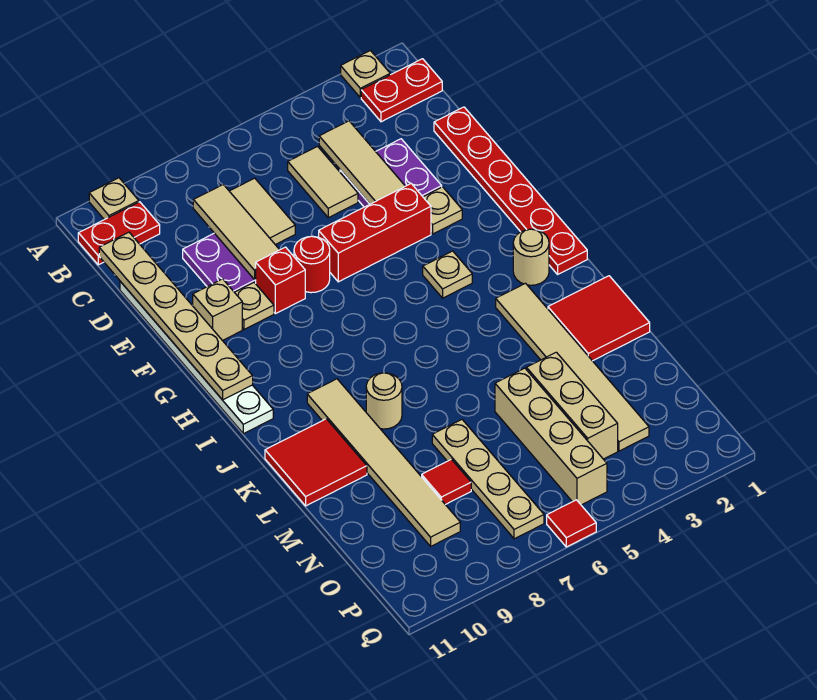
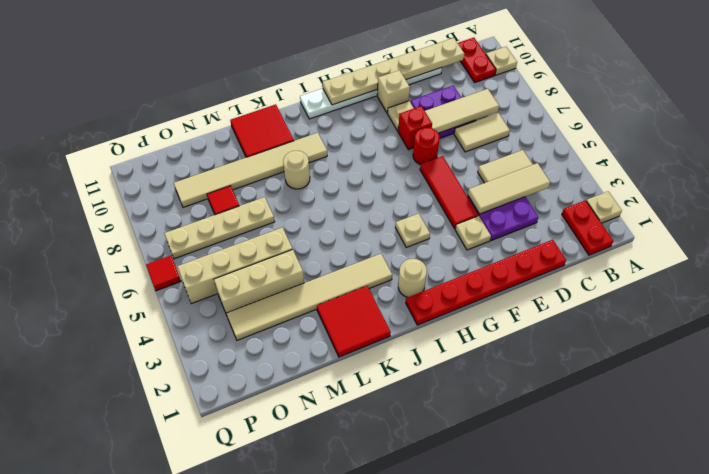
red brick F4:F6 level 1 -> red tile F4:F6 level 1

